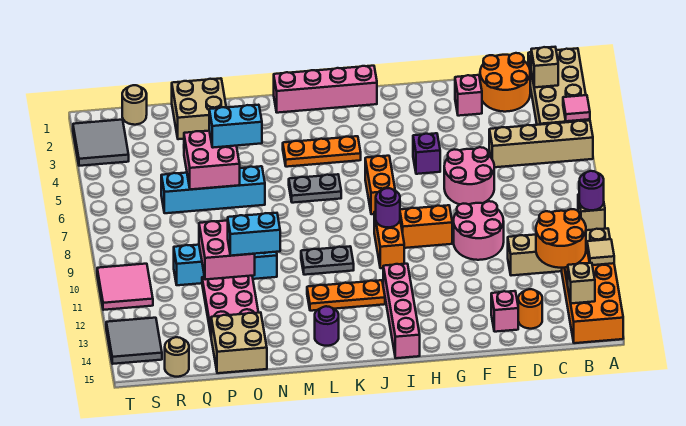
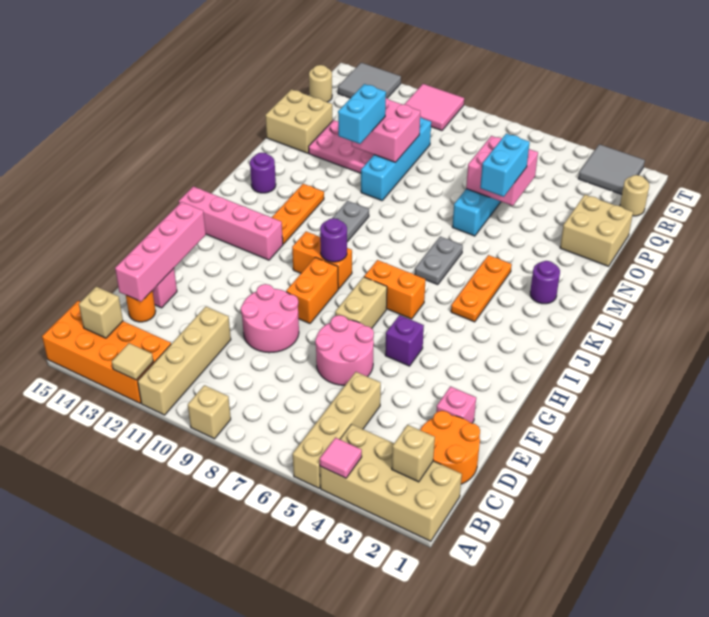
purple round brick A9 level 2 -> purple round brick L2 level 1
orange round brick B11:C12 level 2 -> none
none -> tan brick G7:H7 level 1
pink brick I1:L1 level 1 -> pink brick D14:G14 level 2

